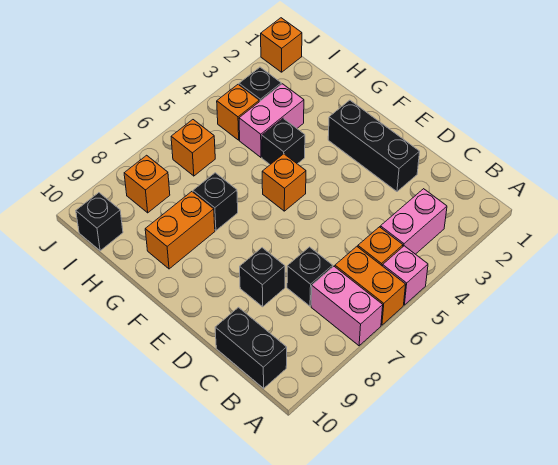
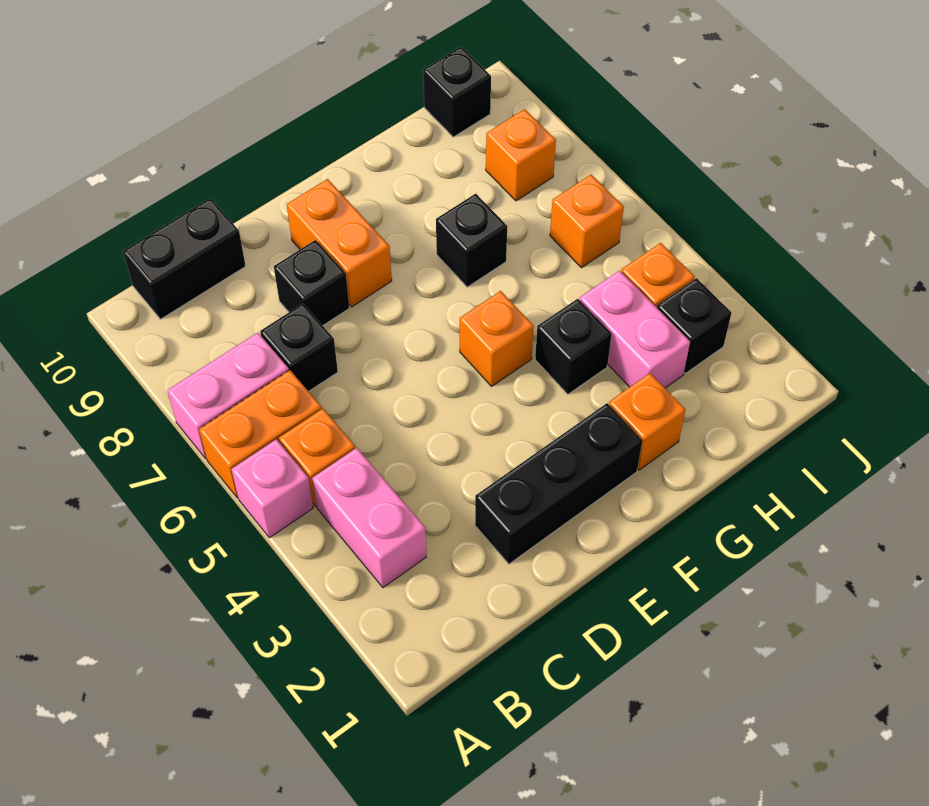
orange brick G8:G9 level 1 -> orange brick E8:E9 level 1
orange brick J1 level 1 -> orange brick G2 level 1

